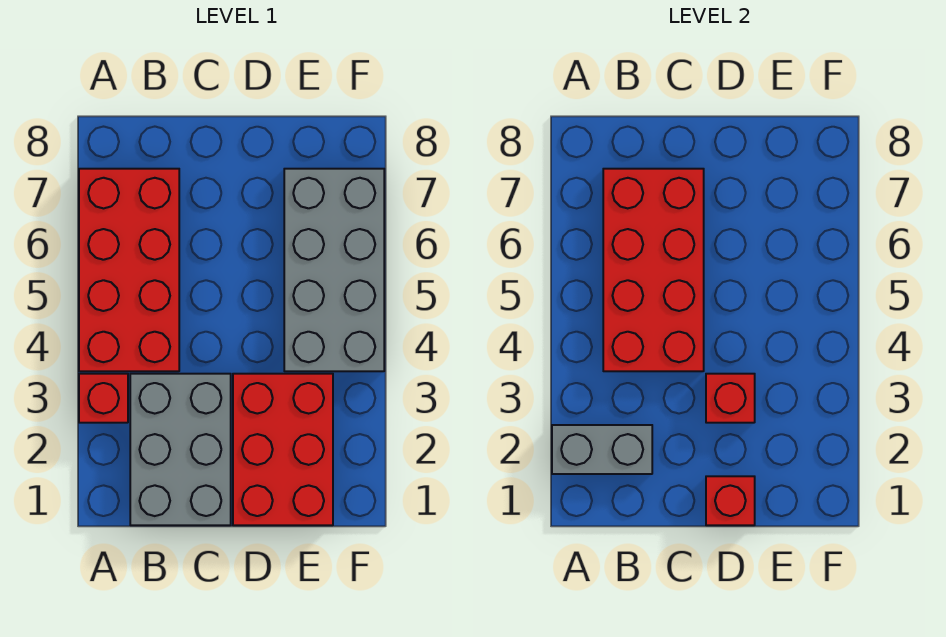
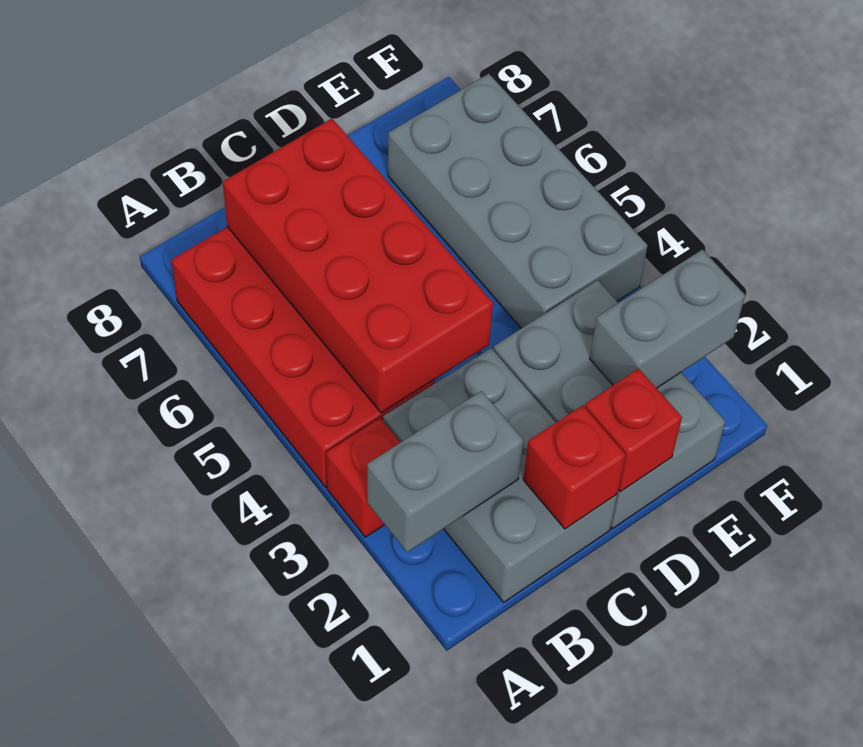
red brick D1:E3 level 1 -> grey brick D1:E3 level 1
red brick D3 level 2 -> red brick C1 level 2
none -> grey brick E2:F2 level 2

